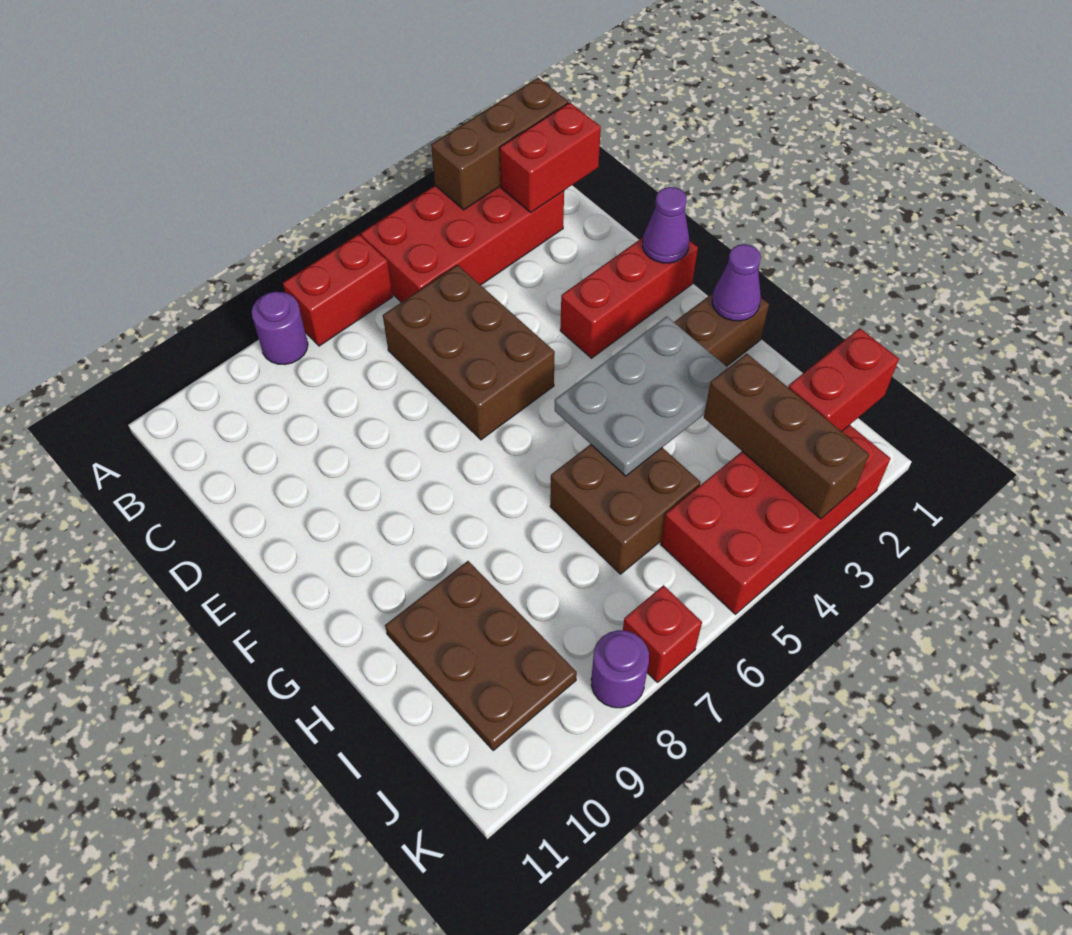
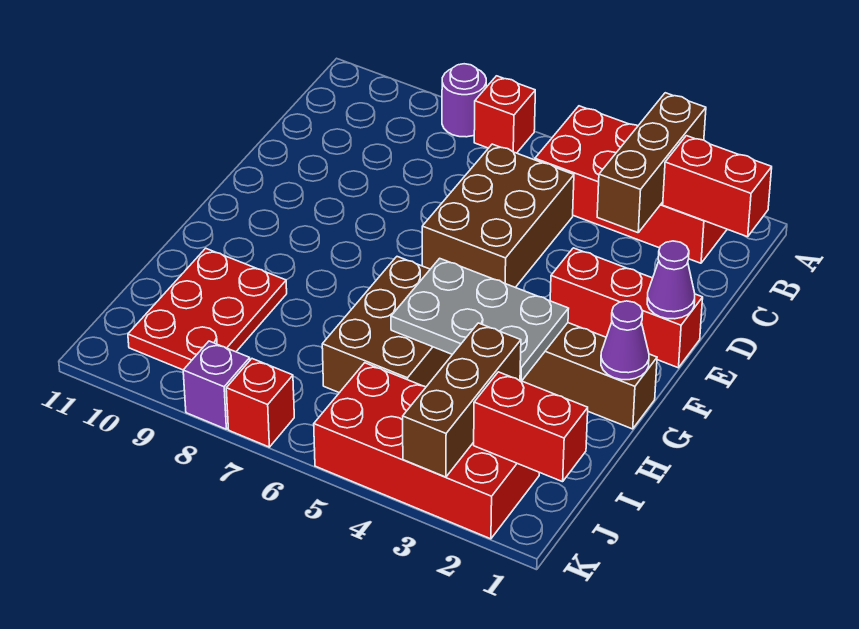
brown brick A1:A3 level 2 -> brown brick A3:C3 level 2
red brick A6:A7 level 1 -> red brick A7 level 1
brown brick H5:I6 level 1 -> brown brick G5:I6 level 1
brown plate H9:J10 level 1 -> red plate H9:J10 level 1
purple round brick K8 level 1 -> purple brick K8 level 1

